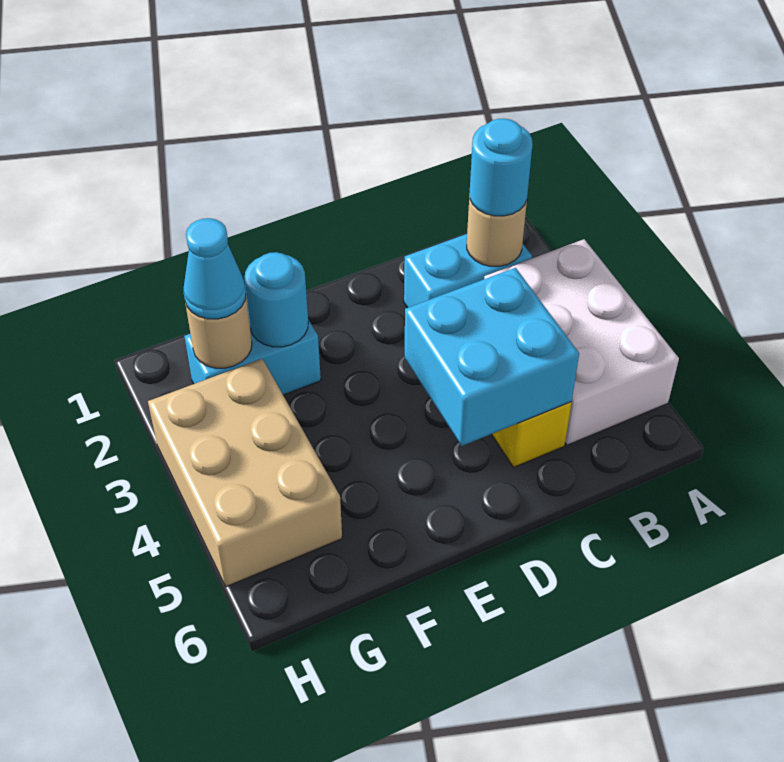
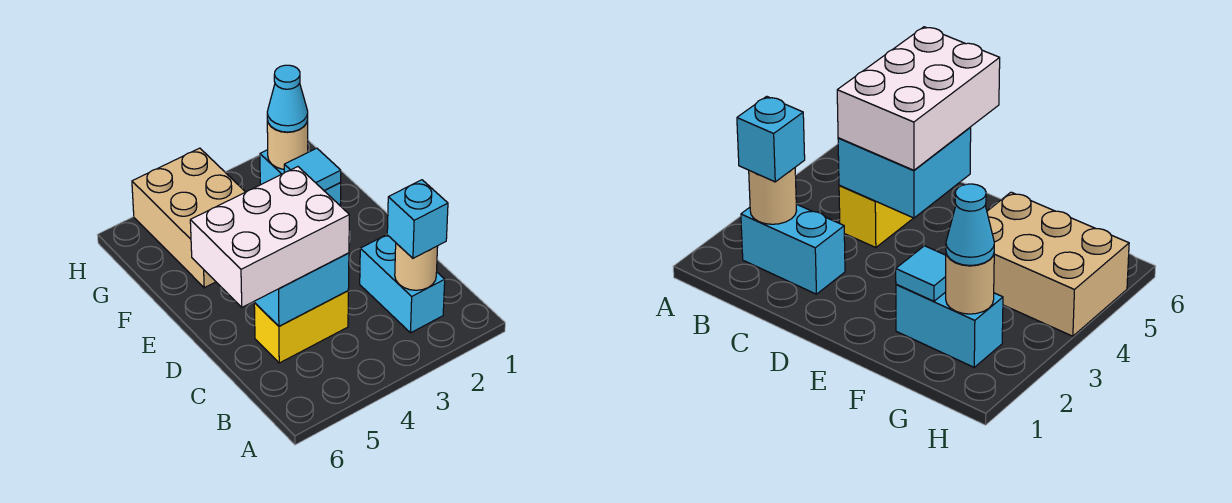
white brick A3:B5 level 1 -> white brick C4:D6 level 3
cyan round brick B2 level 3 -> cyan brick B2 level 3
cyan round brick F2 level 2 -> cyan tile F2 level 2
tan brick G3:H5 level 1 -> tan brick F4:H5 level 1

